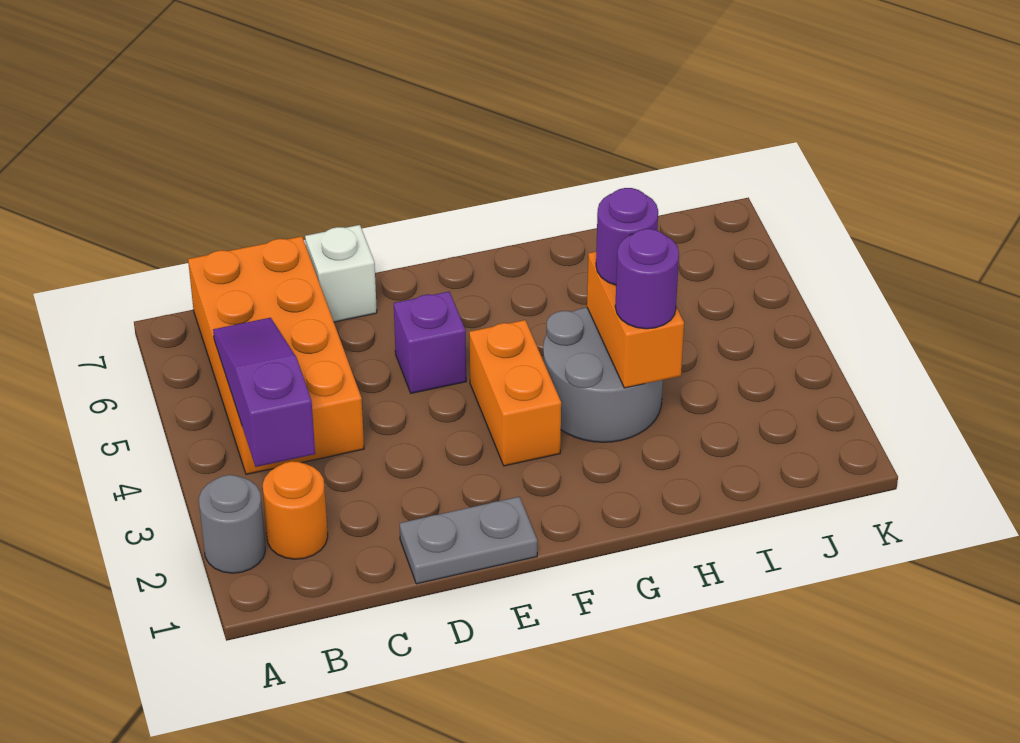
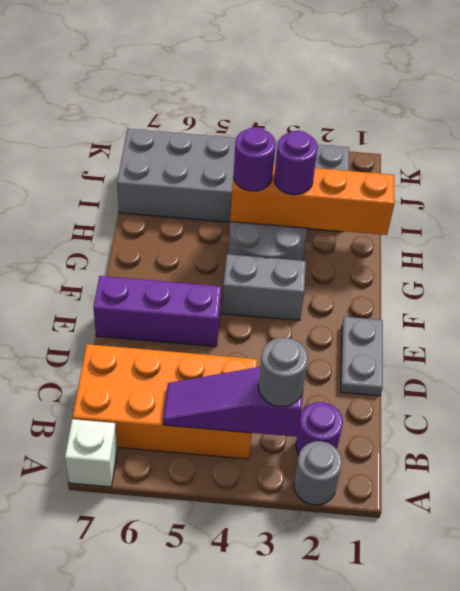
orange round brick B2 level 1 -> purple round brick B2 level 1
none -> grey round brick B3 level 3
white brick D7 level 1 -> white brick A7 level 1
purple brick E5 level 1 -> purple brick E5:E7 level 1
orange brick F3:F4 level 1 -> grey brick F3:F4 level 1
orange brick H3:H4 level 2 -> orange brick H1:H4 level 2
none -> grey brick I2:J7 level 1

